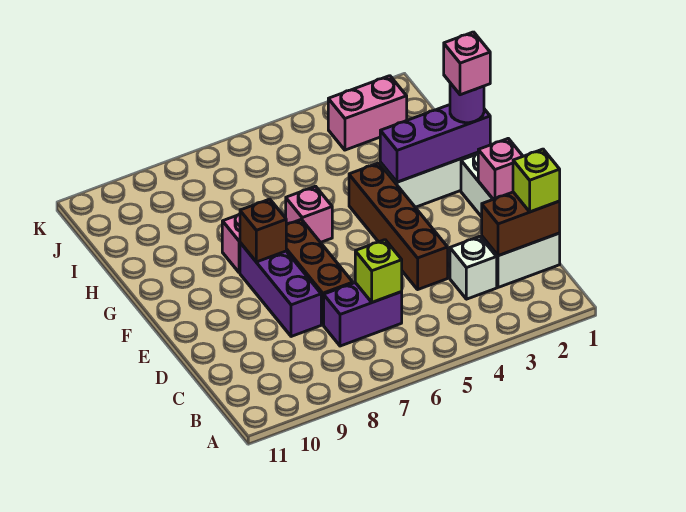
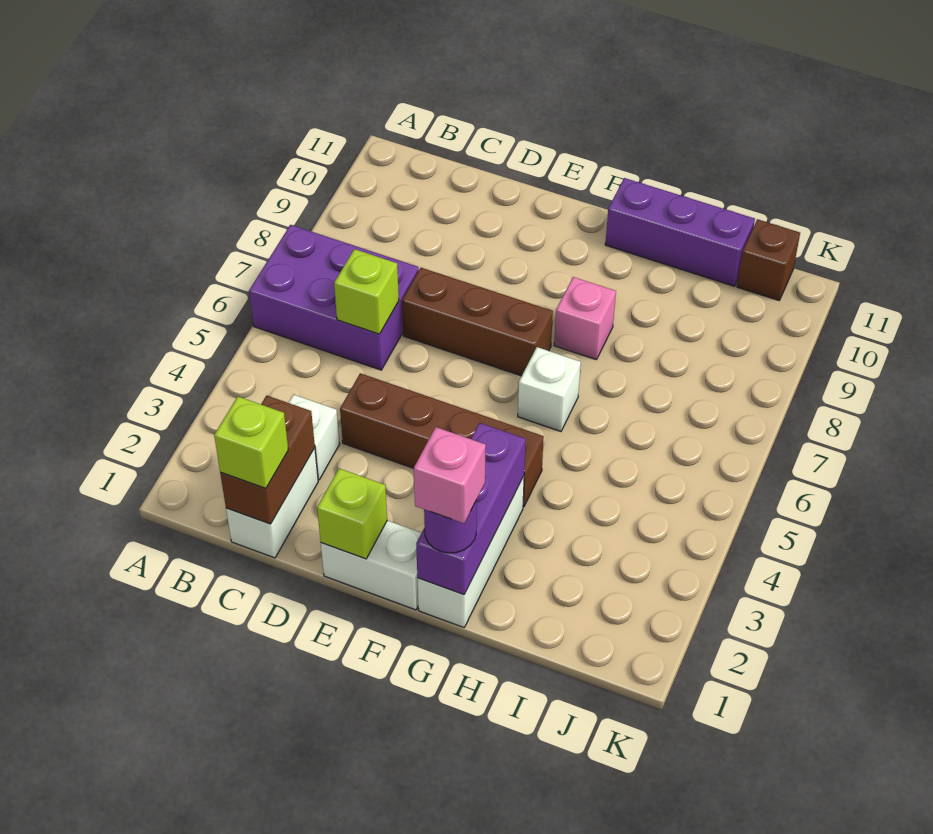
purple brick C6:C7 level 1 -> purple brick A6:C7 level 1
purple brick D8:F8 level 1 -> purple brick G11:I11 level 1
pink brick E1 level 2 -> lime brick E1 level 2
brown brick F8 level 2 -> brown brick J11 level 1
pink brick G6 level 1 -> white brick G6 level 1
pink brick J2:J3 level 1 -> none

